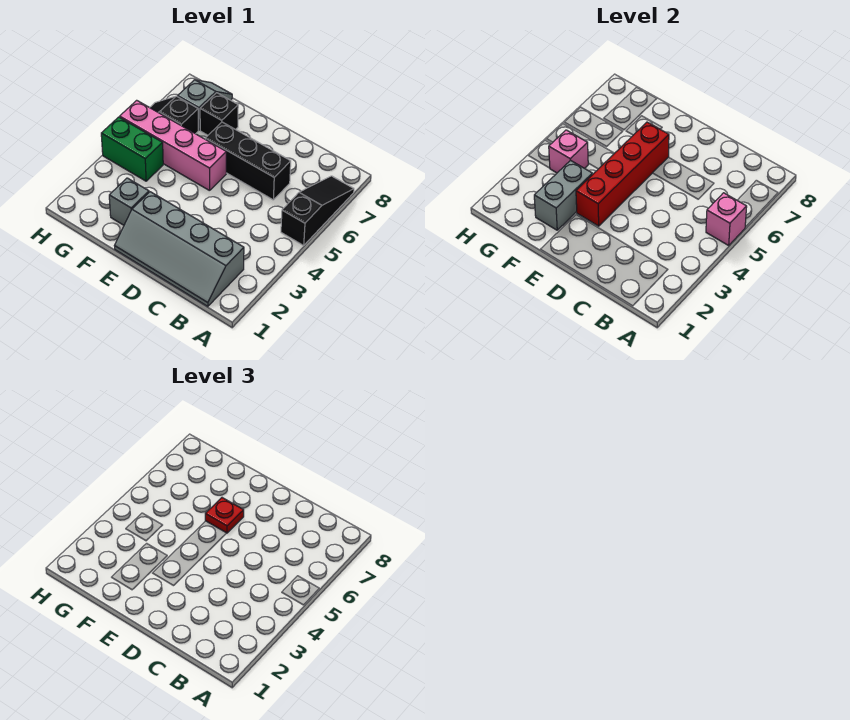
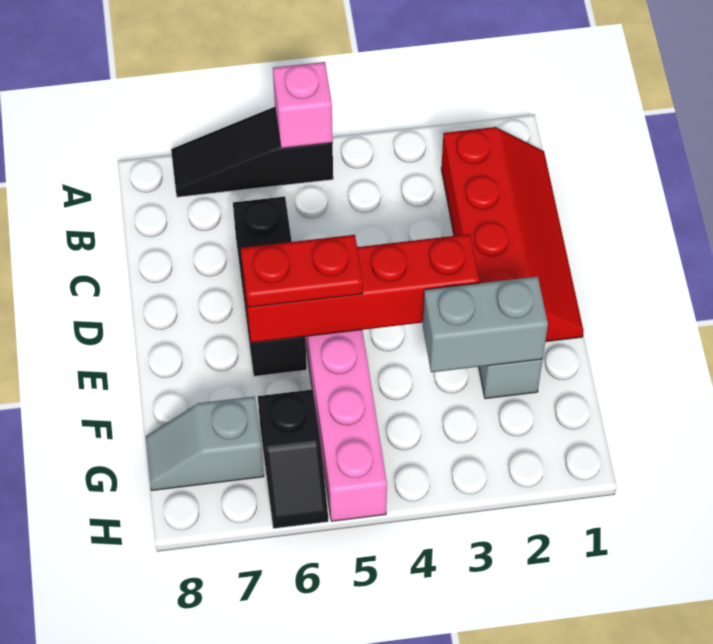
grey slope B1:E2 level 1 top 2 -> red slope B1:E2 level 1 top 2
red plate E6 level 3 -> red plate E5:E6 level 3
black brick F7 level 1 -> none
green brick G4:H4 level 1 -> none
pink brick G4 level 2 -> none

